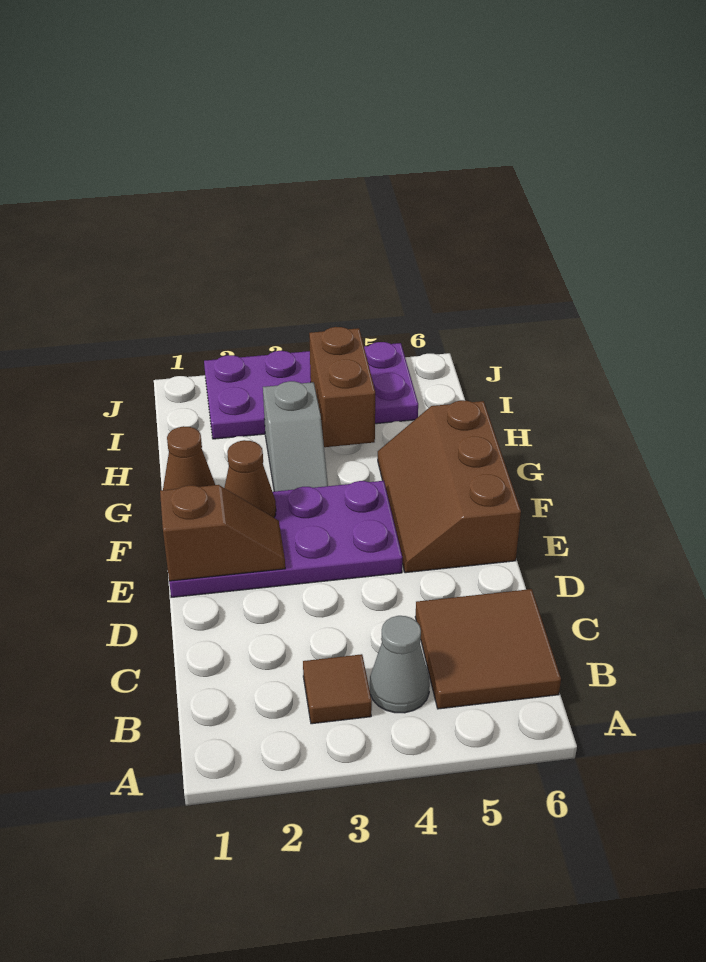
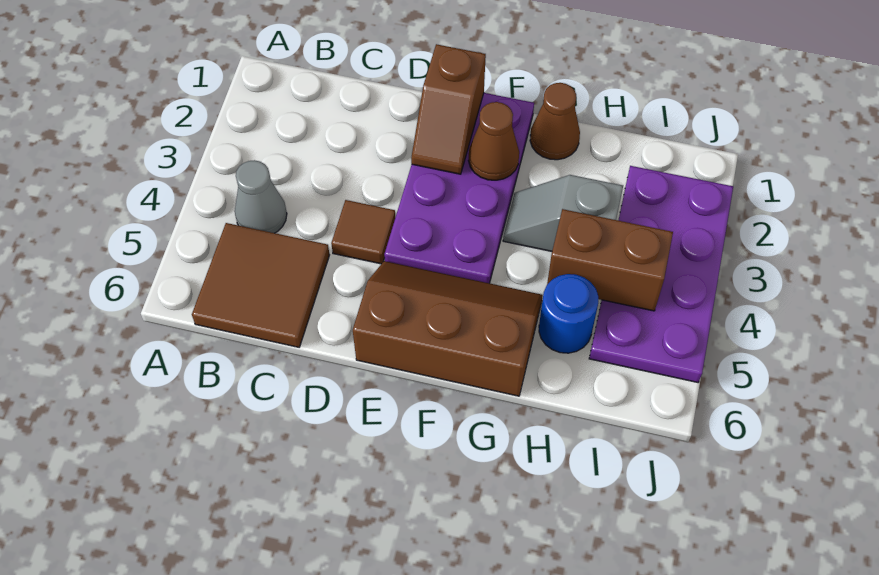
brown tile B3 level 1 -> brown tile D4 level 1
none -> blue round brick H5 level 1

